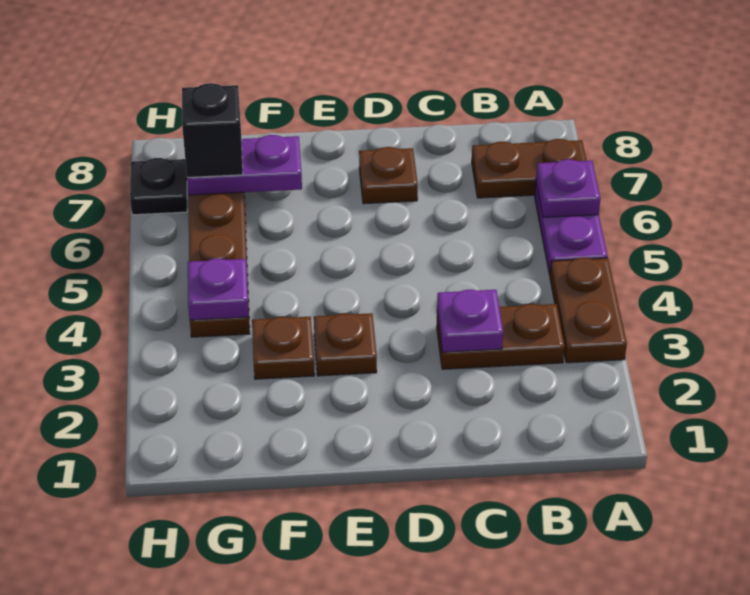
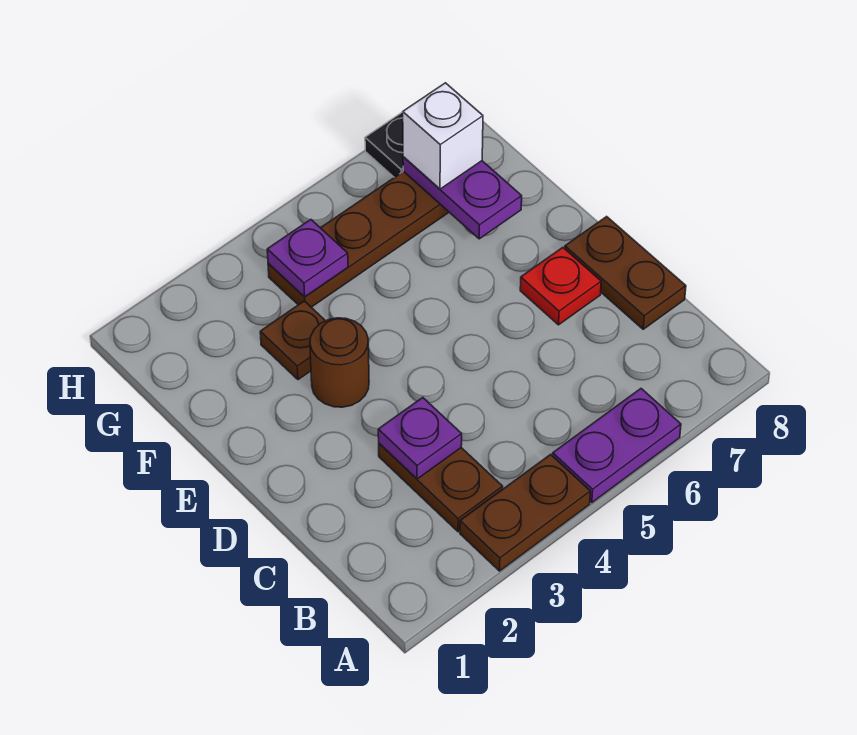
purple plate A6 level 2 -> none
brown plate A7:B7 level 1 -> brown plate C8:D8 level 1
brown plate D7 level 1 -> red plate D7 level 1
brown plate E3 level 1 -> brown round brick E3 level 1
black brick G7 level 3 -> white brick G7 level 3

